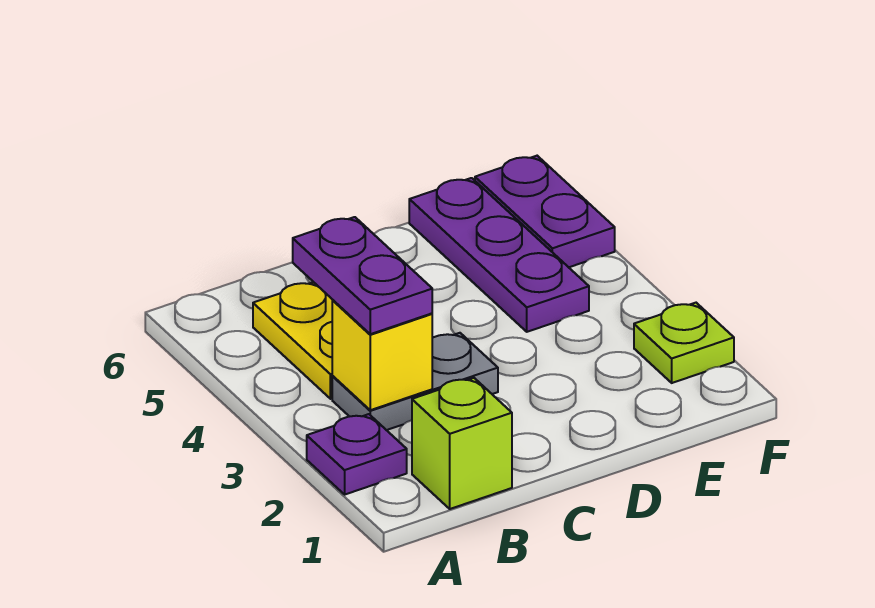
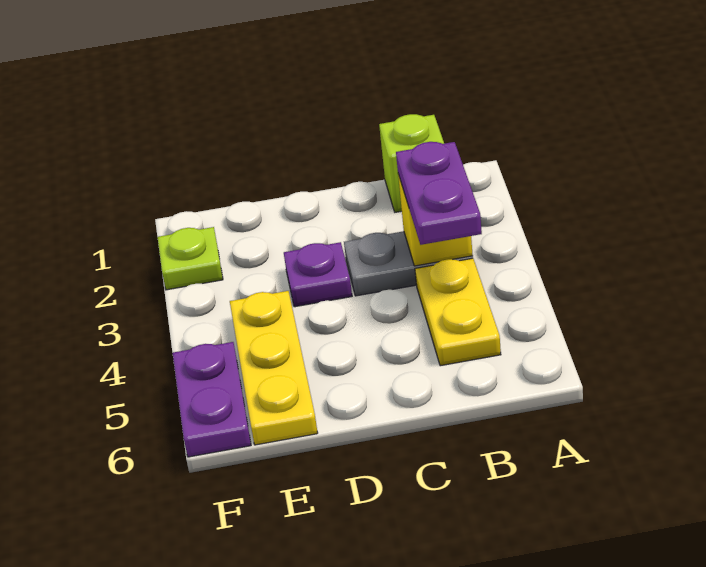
purple plate A2 level 1 -> purple plate D3 level 1
purple plate E4:E6 level 1 -> yellow plate E4:E6 level 1

